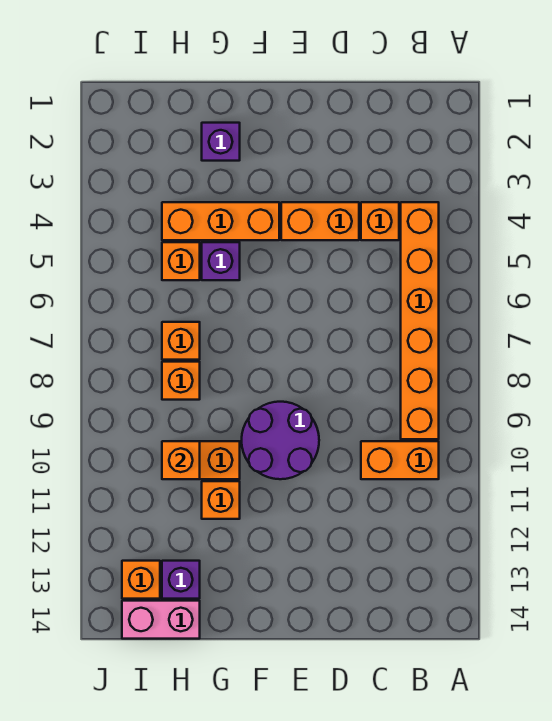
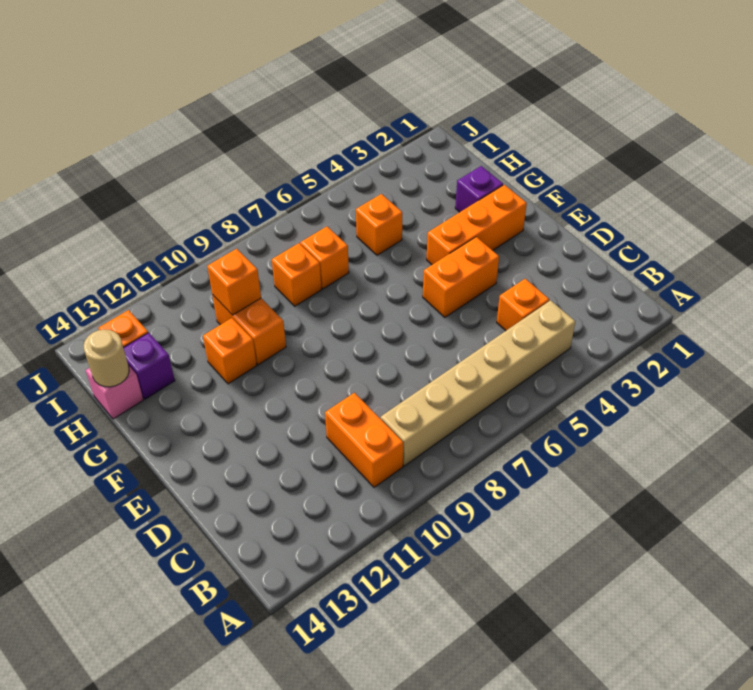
orange brick B4:B9 level 1 -> tan brick B4:B9 level 1
orange brick D4:E4 level 1 -> orange brick E4:E5 level 1
purple round brick E9:F10 level 1 -> none
orange brick F4:H4 level 1 -> orange brick F2:F4 level 1
purple brick G5 level 1 -> none
pink brick H14:I14 level 1 -> pink brick H14 level 1
none -> tan round brick H14 level 2

